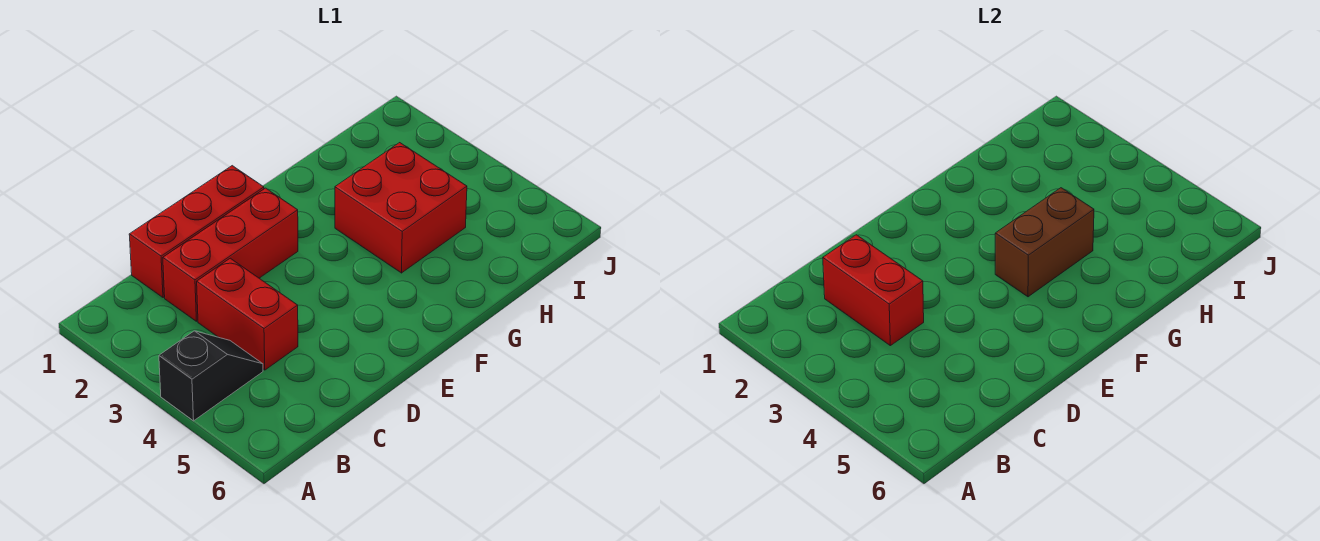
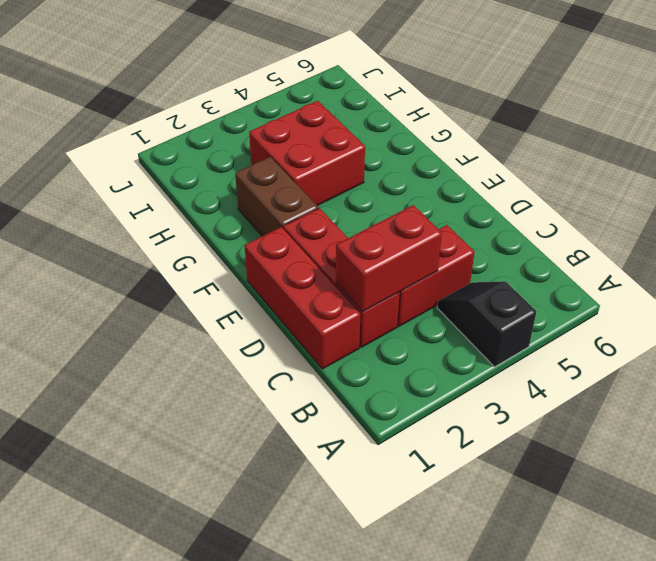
brown brick F4:G4 level 2 -> brown brick F2:G2 level 1

